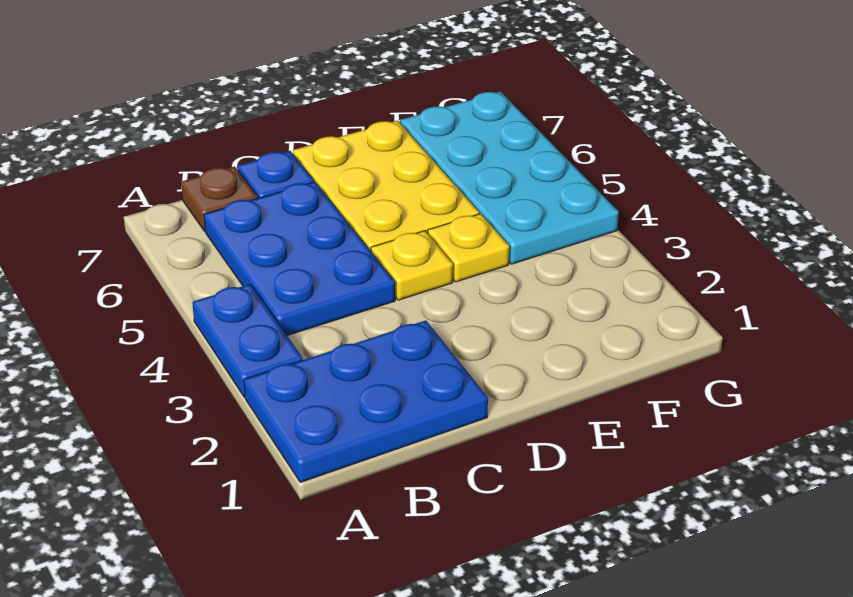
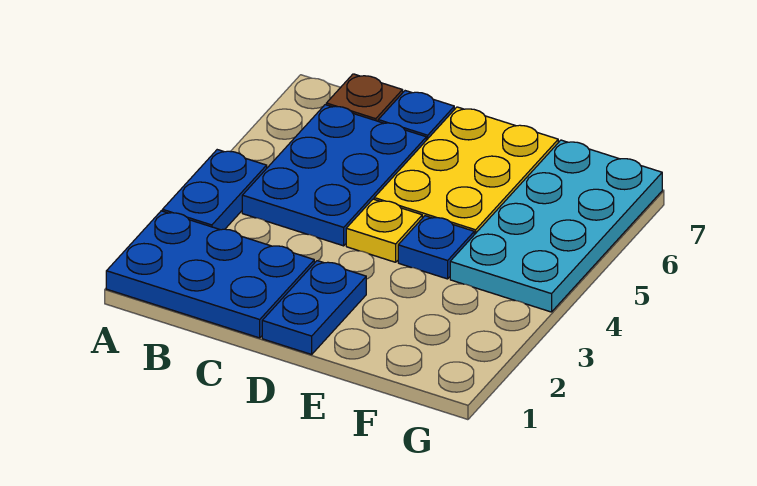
none -> blue plate D1:D2 level 1
yellow plate E4 level 1 -> blue plate E4 level 1

